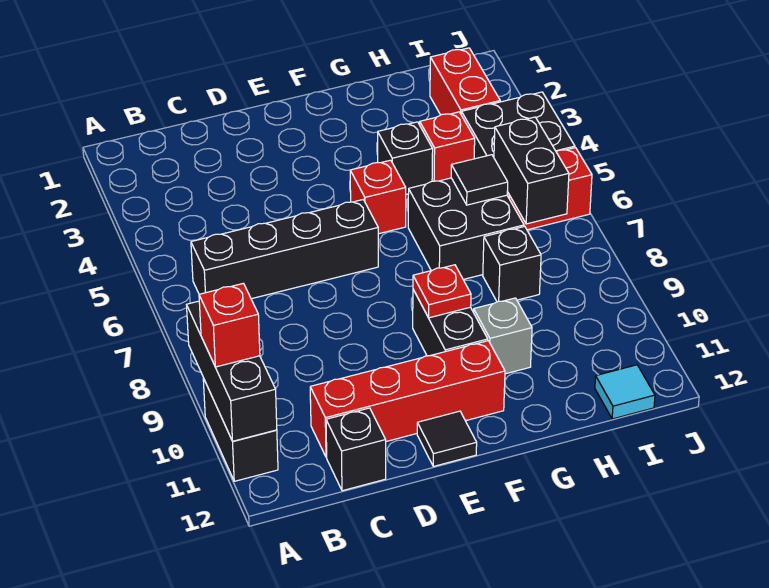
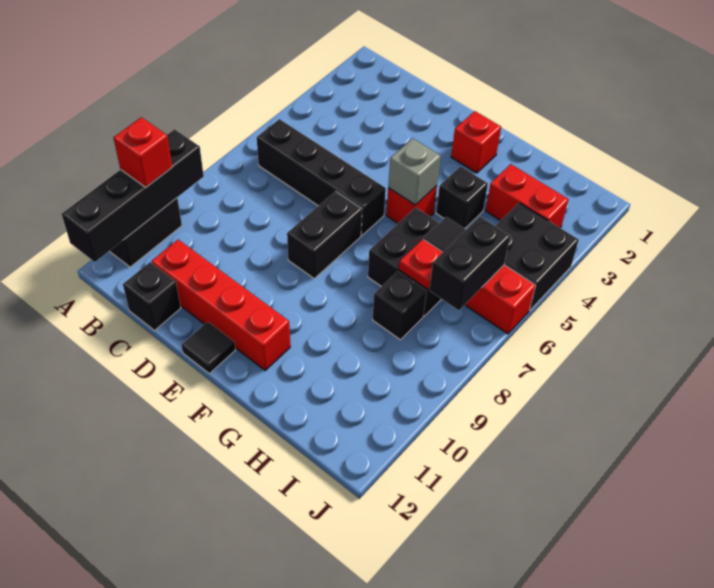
black brick A9:A11 level 2 -> black brick A9:A12 level 2
black brick F9:F10 level 1 -> black brick E7:E8 level 1
red plate F9 level 2 -> red plate H7 level 2
grey brick G10 level 1 -> grey brick F5 level 2
red brick H4 level 1 -> red brick F2 level 1
red brick I2:I3 level 1 -> red brick H3:I3 level 1
cyan tile I12 level 1 -> none

